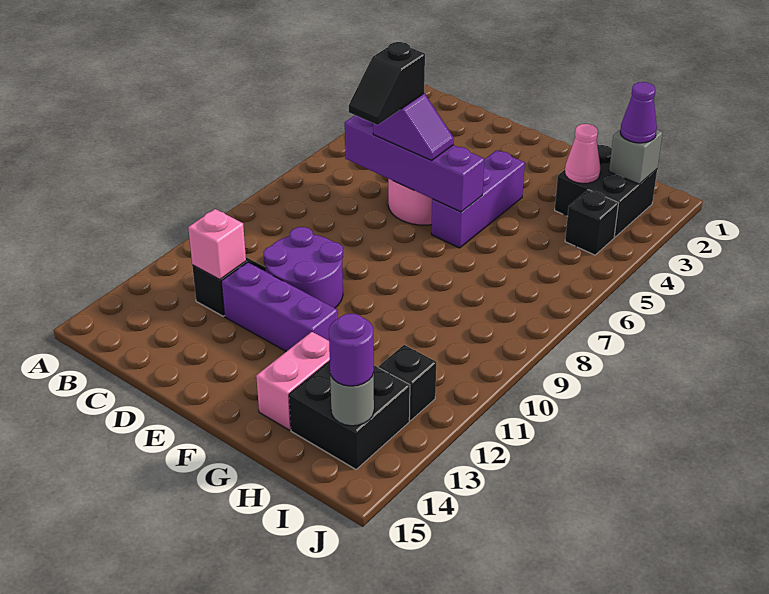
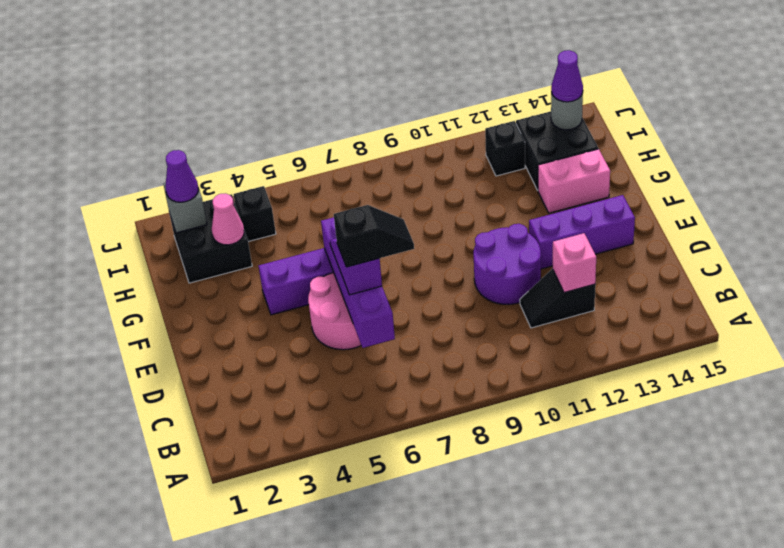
purple brick D12:F12 level 1 -> purple brick E12:E14 level 1
purple round brick I14 level 3 -> purple cone I14 level 3

